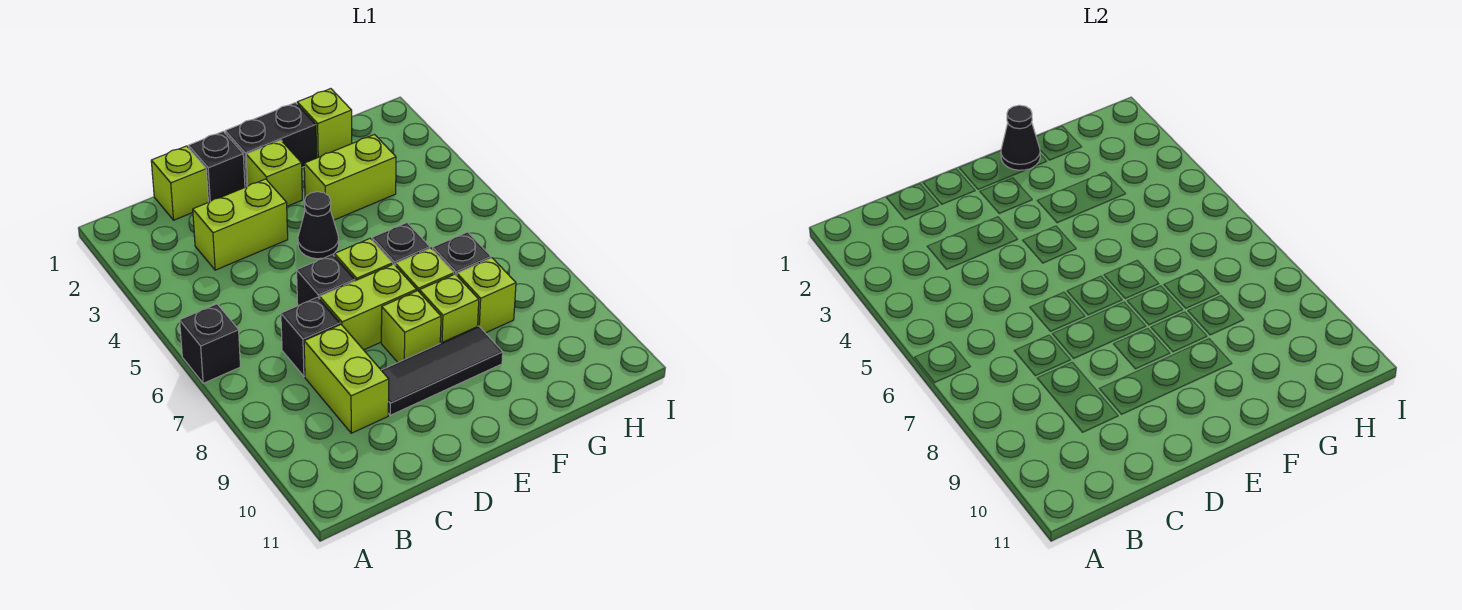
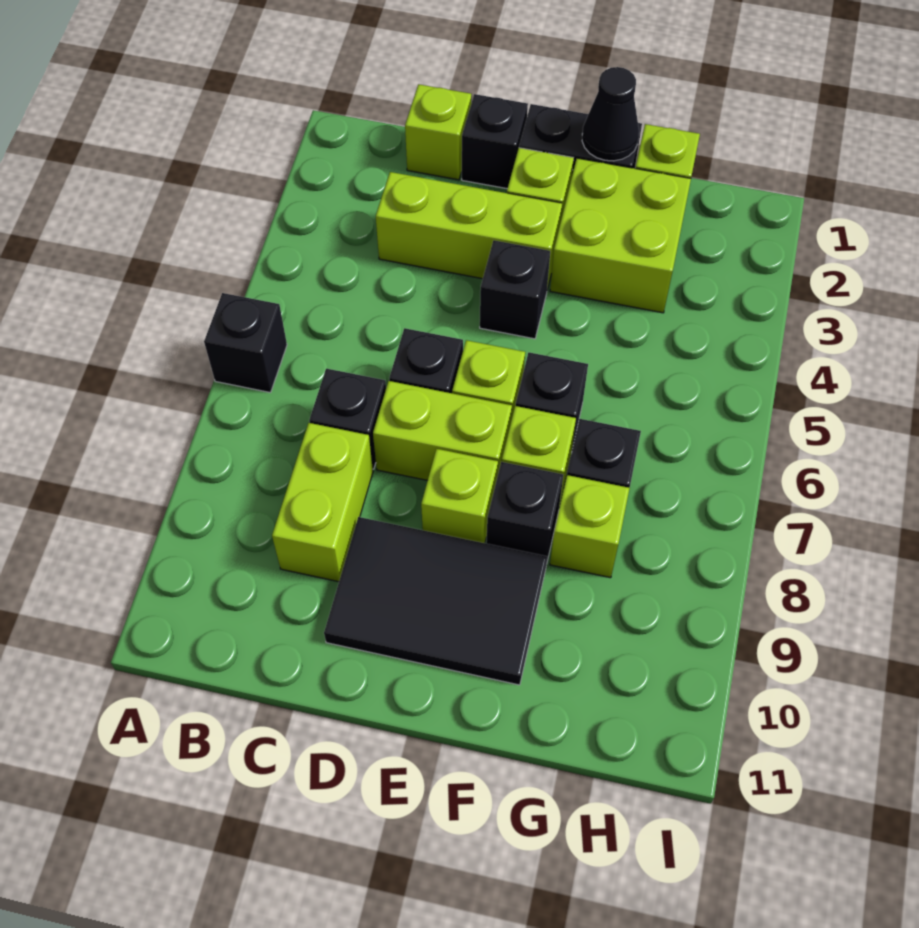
lime brick C3:D3 level 1 -> lime brick C3:E3 level 1
black tile D9:F9 level 1 -> black tile D9:F10 level 1
black cone E4 level 1 -> black brick E4 level 1
lime brick F3:G3 level 1 -> lime brick F2:G3 level 1
lime brick F8 level 1 -> black brick F8 level 1

